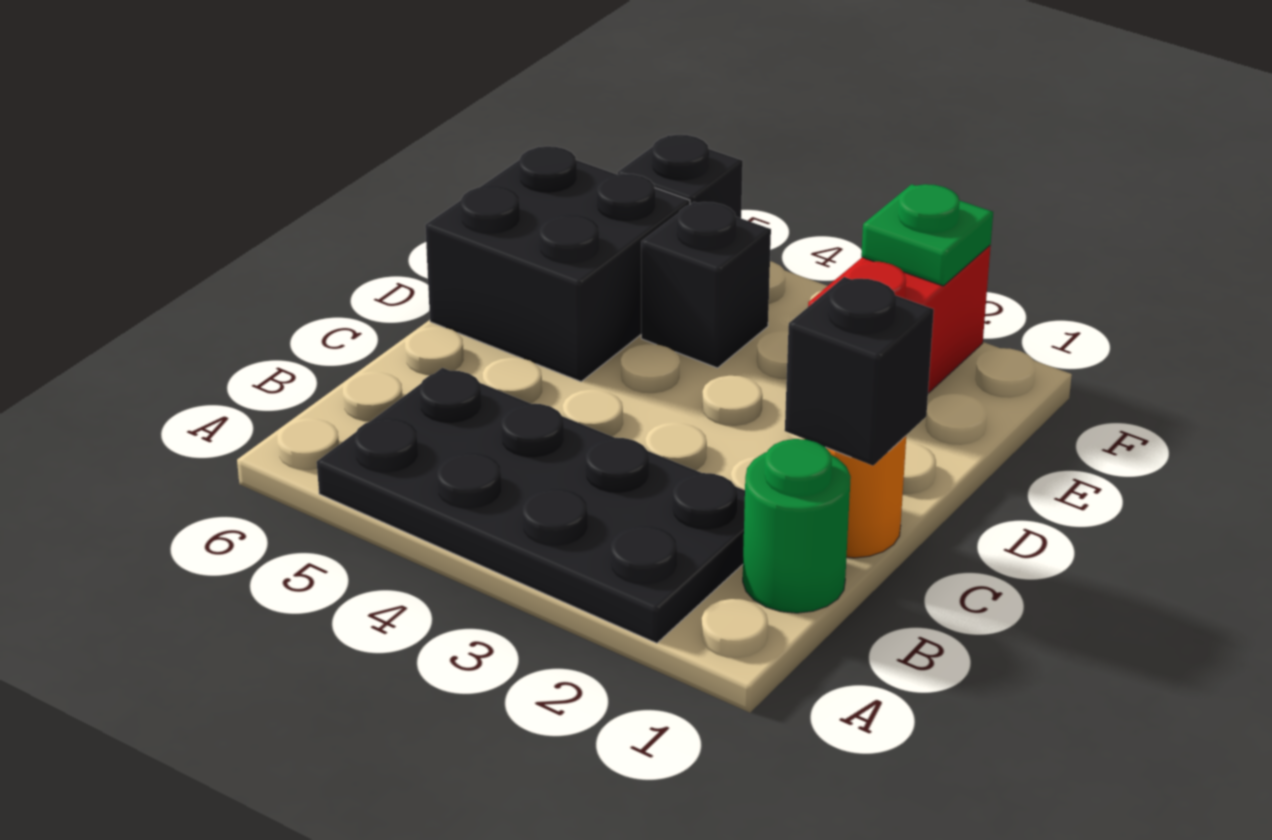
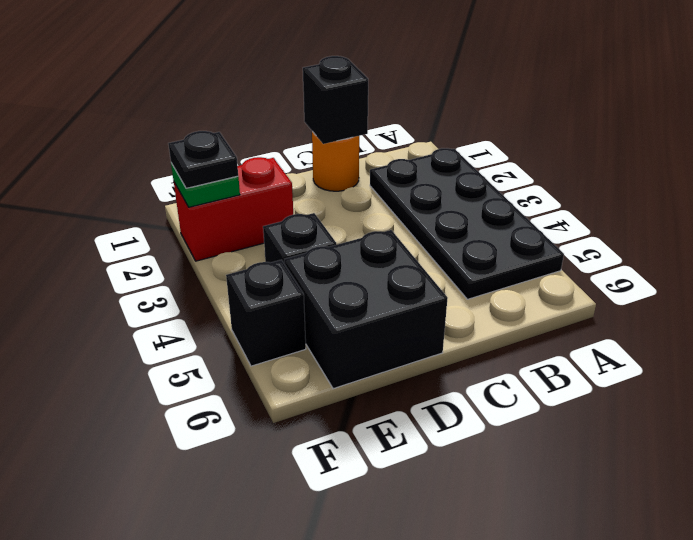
green round brick B1 level 1 -> none
none -> black plate F2 level 3

